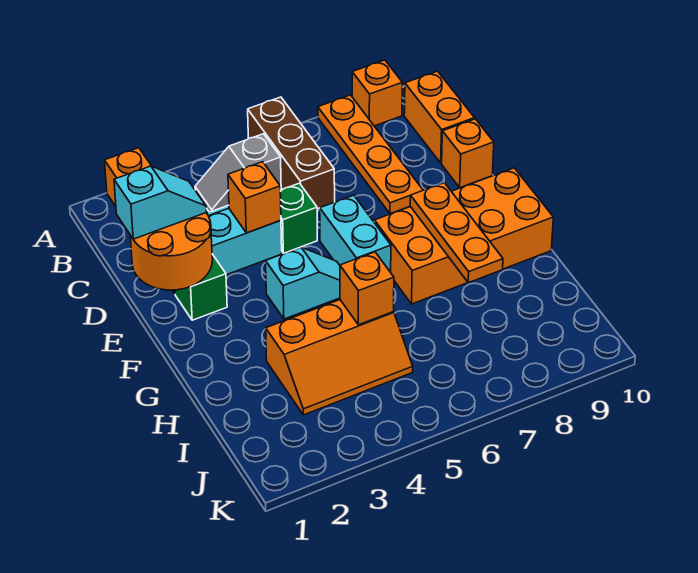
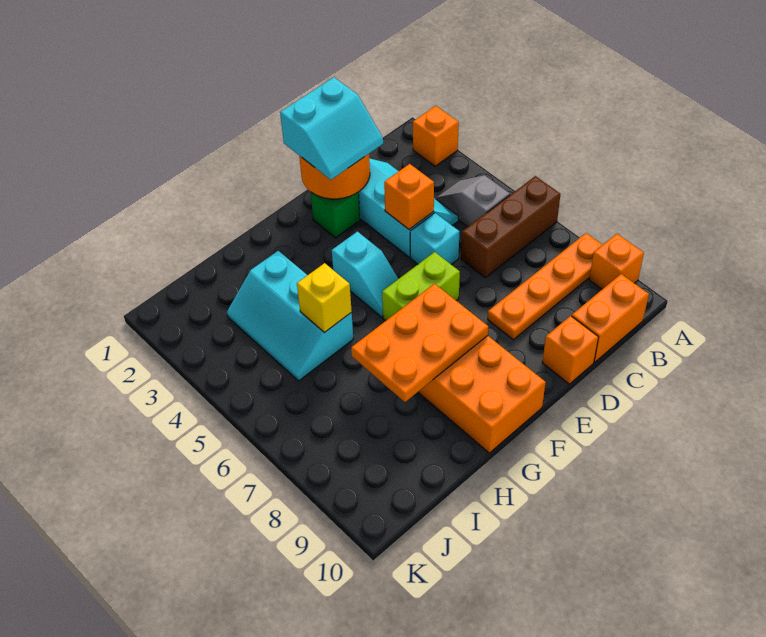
cyan slope D1:D2 level 3 top 1 -> cyan slope D1:E2 level 3 top 1
green brick D5 level 1 -> cyan brick D5 level 1
cyan brick E6:F6 level 1 -> lime brick E6:F6 level 1
orange plate F8:H8 level 2 -> orange plate F7:H8 level 2
orange slope H3:I5 level 1 top H -> cyan slope H3:I5 level 1 top H
orange brick H5 level 2 -> yellow brick H5 level 2

